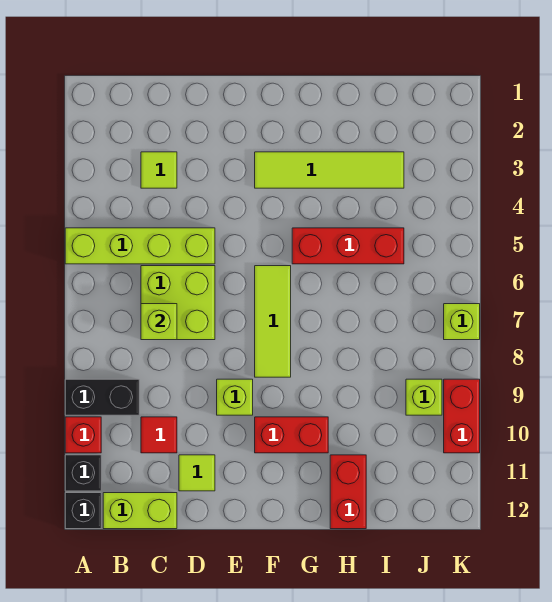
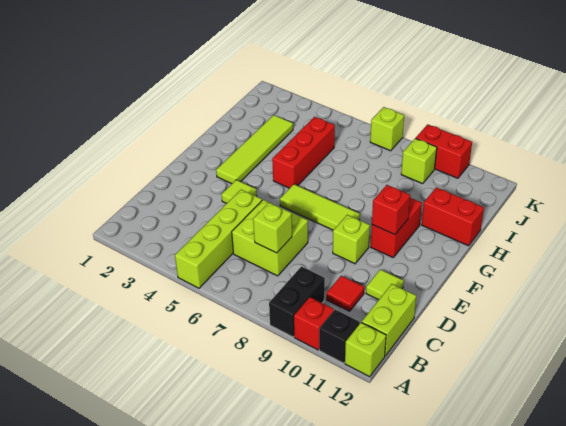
black brick A12 level 1 -> lime brick A12 level 1
lime tile C3 level 1 -> lime tile E4 level 1
none -> red brick F10 level 2

